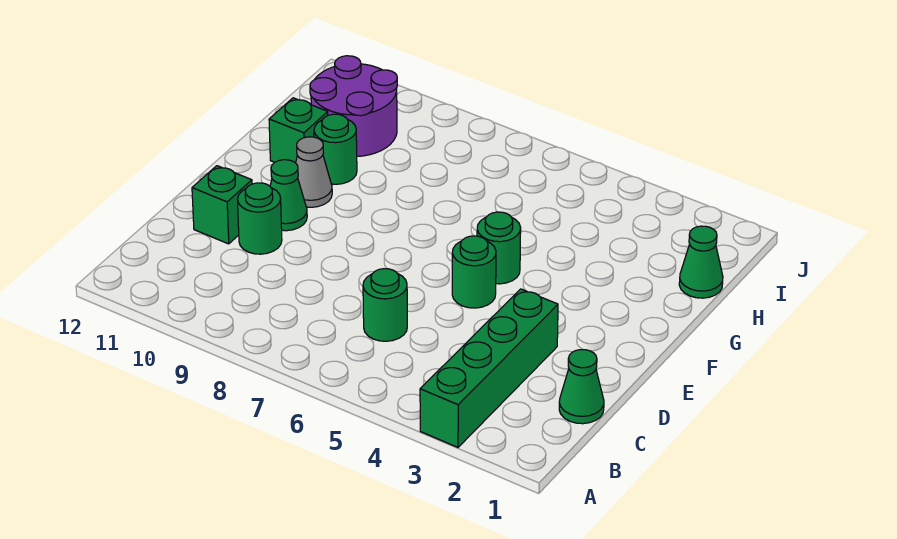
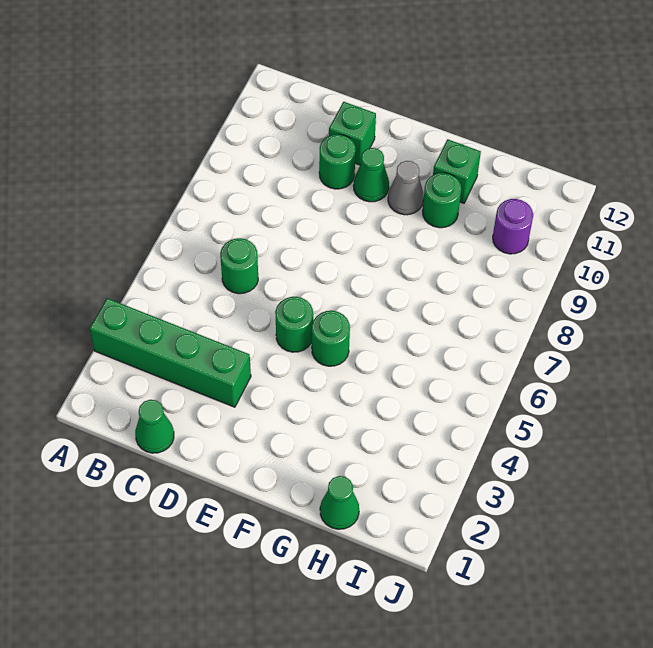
purple round brick H10:I11 level 1 -> purple round brick I10 level 1

